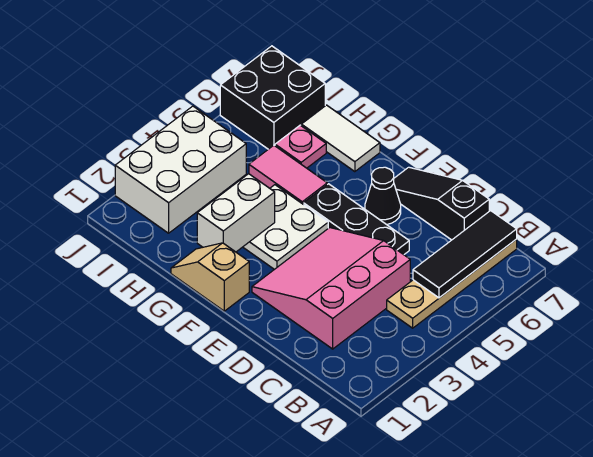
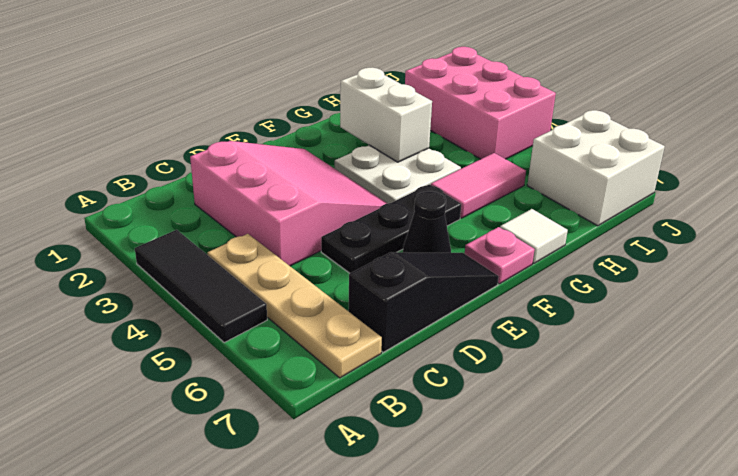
black tile B5:B7 level 2 -> black tile A3:A5 level 1
tan slope F1:G1 level 1 top F -> none
white tile G7:H7 level 1 -> white tile G7 level 1
pink plate H6 level 1 -> pink plate F7 level 1
white brick I2:J4 level 1 -> pink brick I2:J4 level 1
black brick I6:J7 level 1 -> white brick I6:J7 level 1

